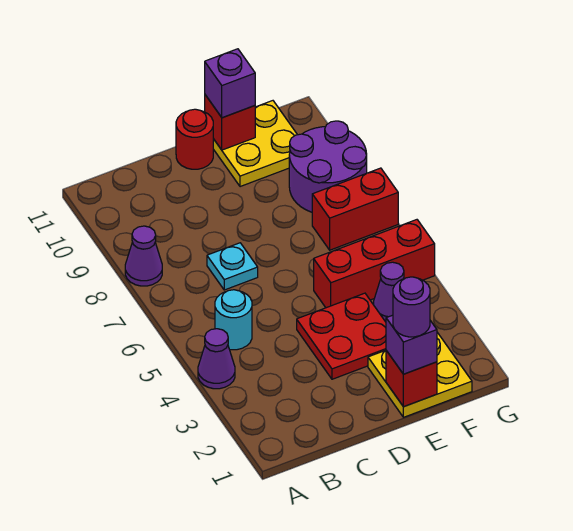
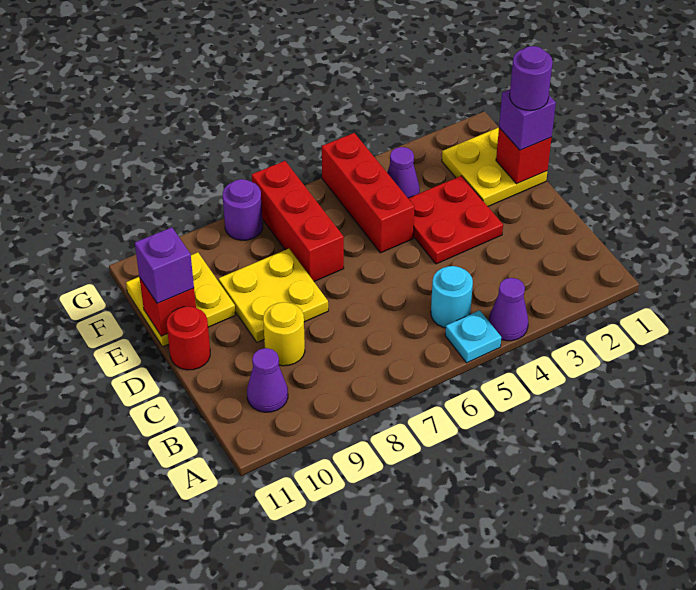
purple cone A8 level 1 -> purple cone B10 level 1
cyan plate C7 level 1 -> cyan plate A5 level 1
none -> yellow round brick C9 level 1
none -> yellow plate D8:E9 level 1
red brick F7:G7 level 1 -> red brick E7:G7 level 1
purple round brick F8:G9 level 1 -> purple round brick G8 level 1

